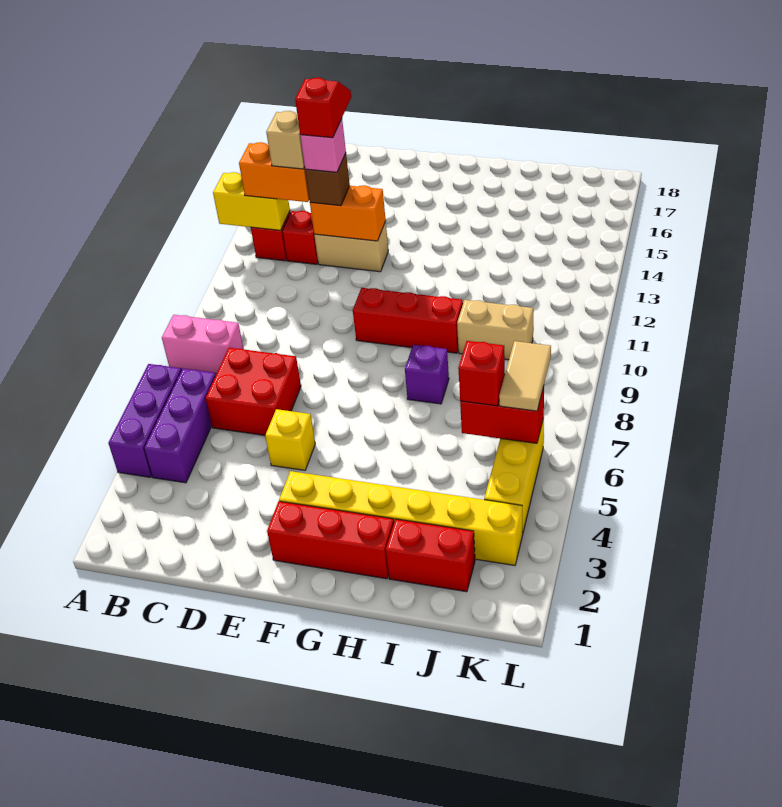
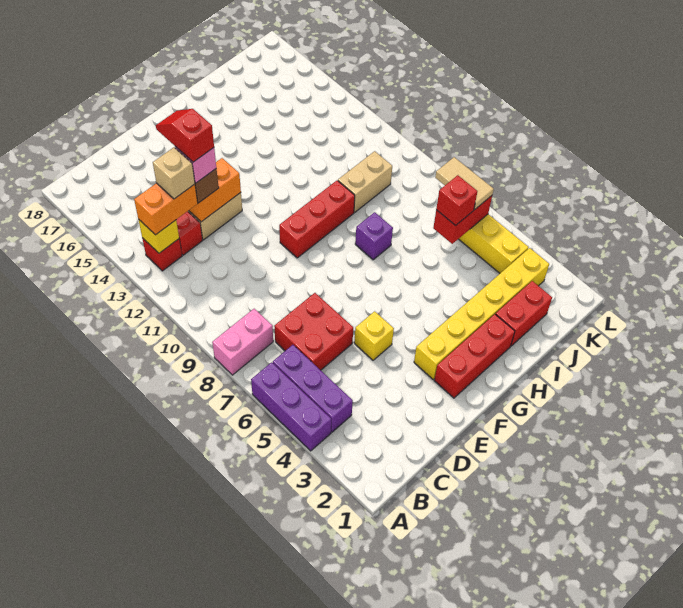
yellow brick A13:B13 level 2 -> yellow brick B13 level 2

